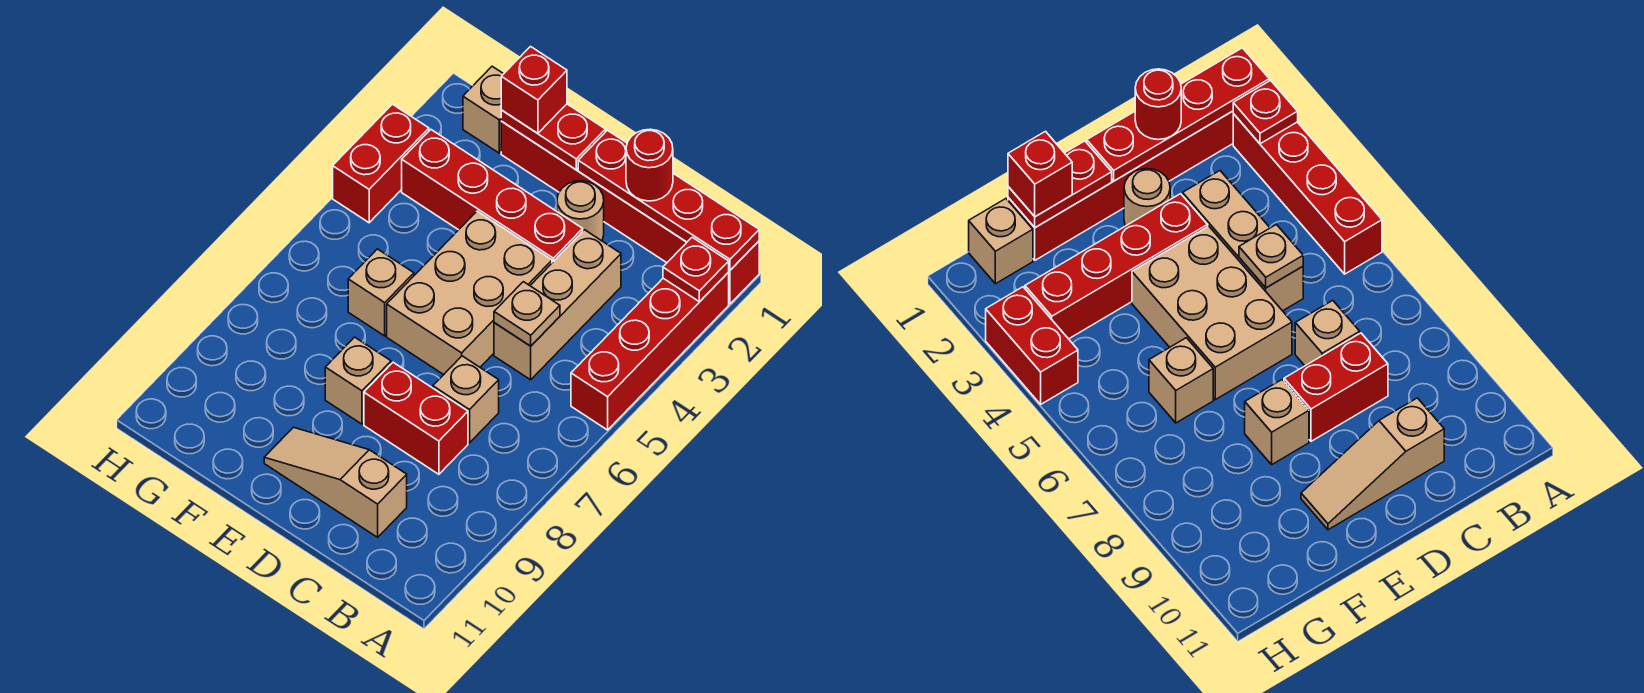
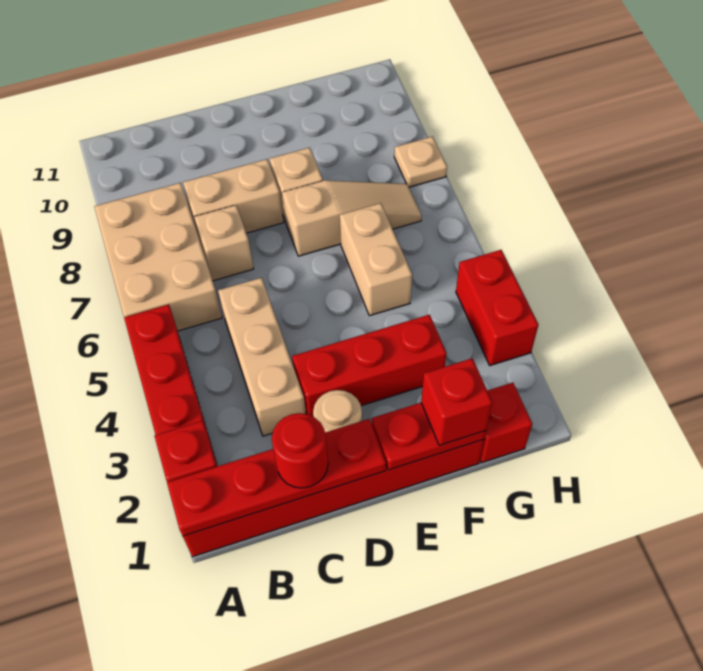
tan plate C5 level 2 -> tan plate H8 level 1
red brick C8:D8 level 1 -> tan brick C8:D8 level 1
tan slope C10:E10 level 1 top C -> tan slope E7:G7 level 1 top E
red brick D3:G3 level 1 -> red brick D3:F3 level 1
tan brick D4:E6 level 1 -> tan brick A6:B8 level 1
tan brick F6 level 1 -> tan brick F5:F6 level 1
tan brick G1 level 1 -> red brick G1 level 1

